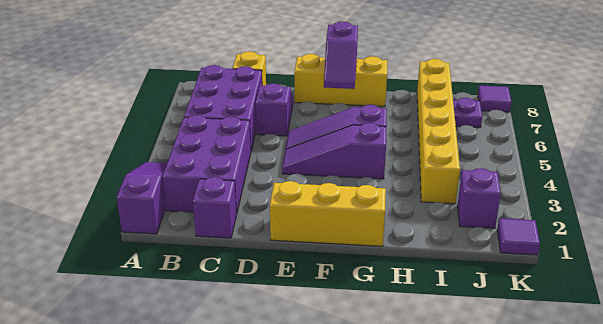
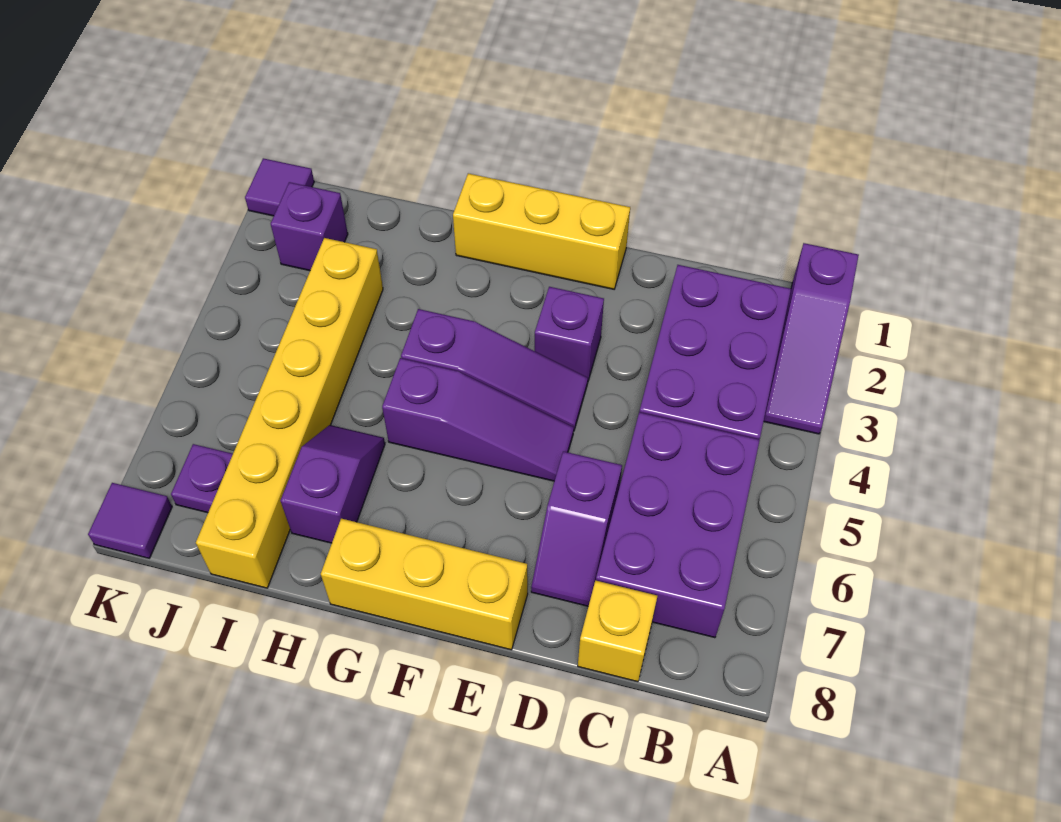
purple brick C1 level 1 -> purple brick E3 level 1
purple slope F7:F8 level 2 top 8 -> purple slope H6:H7 level 1 top 7

